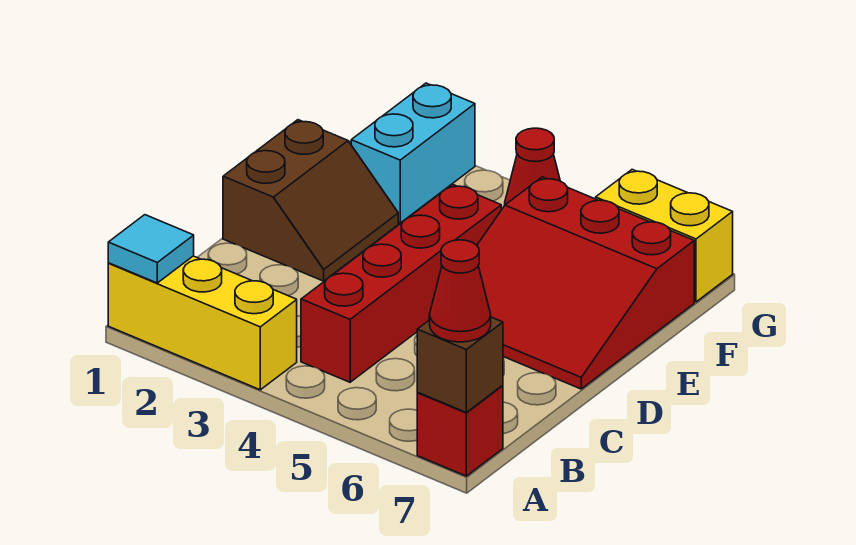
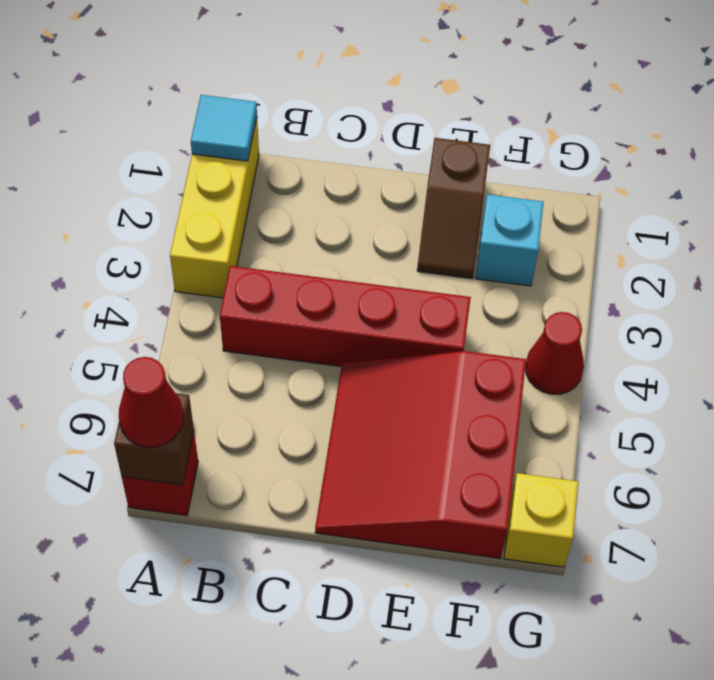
brown slope D1:E2 level 1 top 1 -> brown slope E1:E2 level 1 top 1
cyan brick F2:G2 level 1 -> cyan brick F2 level 1
yellow brick G6:G7 level 1 -> yellow brick G7 level 1

